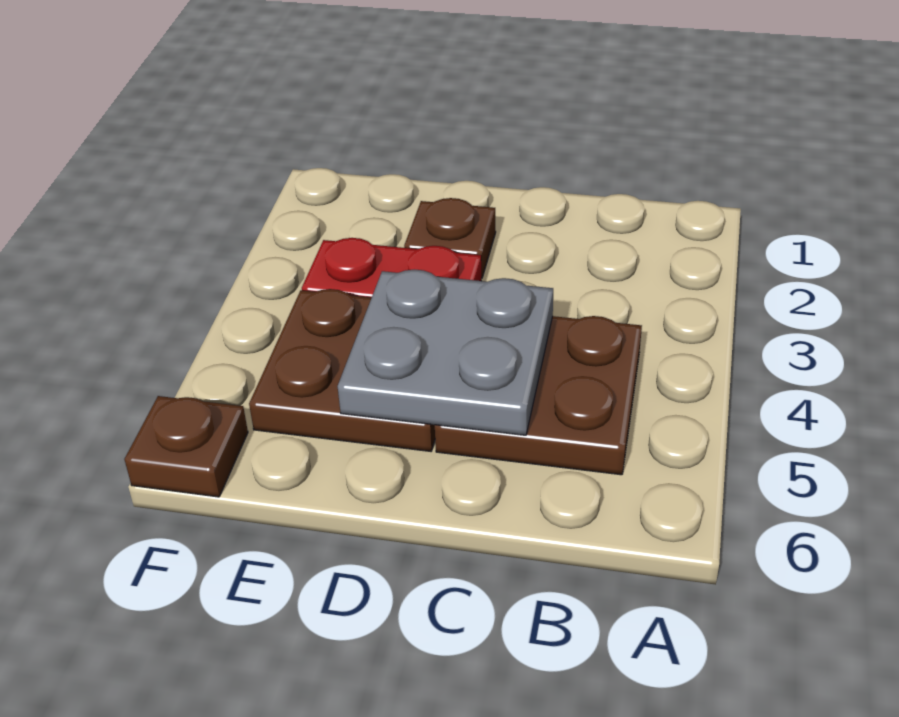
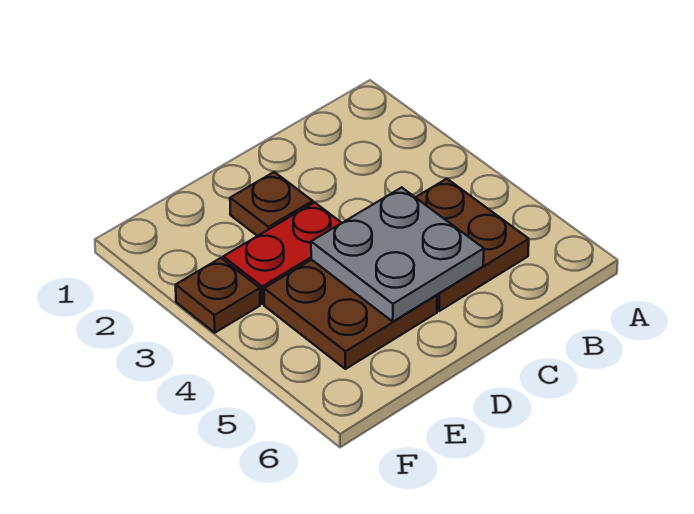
brown plate F6 level 1 -> brown plate F3 level 1

